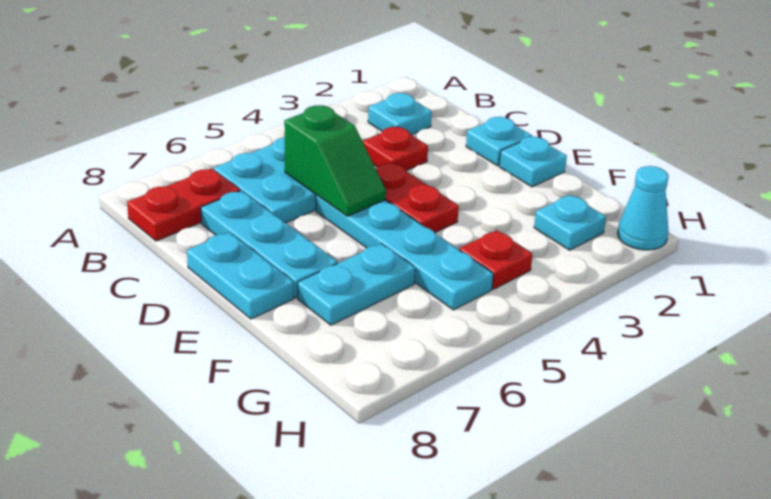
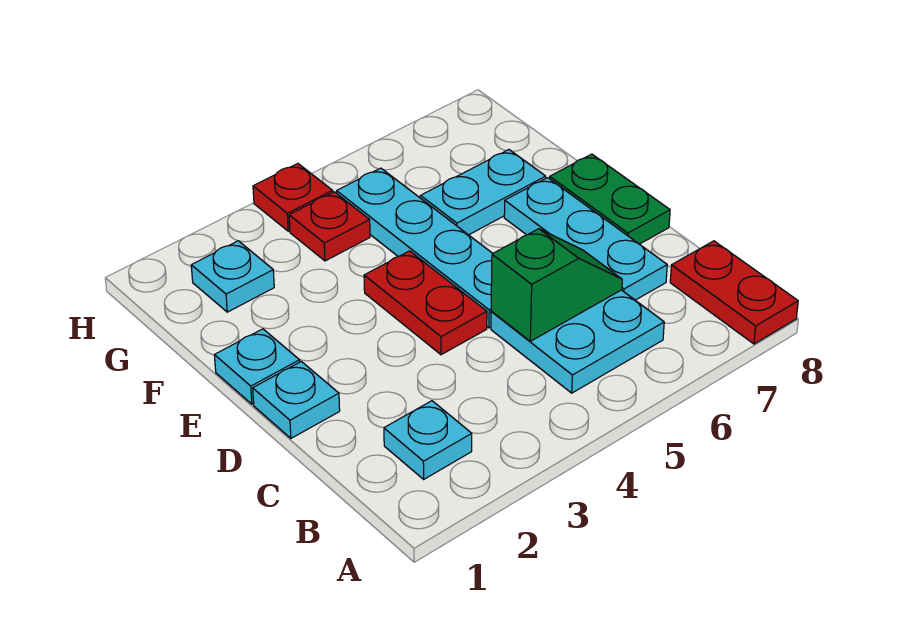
red plate B7:B8 level 1 -> red plate A8:B8 level 1
red plate C3 level 1 -> red plate H4 level 1
green slope C5:D5 level 2 top C -> green slope C5:C6 level 2 top 5
cyan plate D8:E8 level 1 -> green plate D8:E8 level 1
cyan cone H1 level 1 -> none

